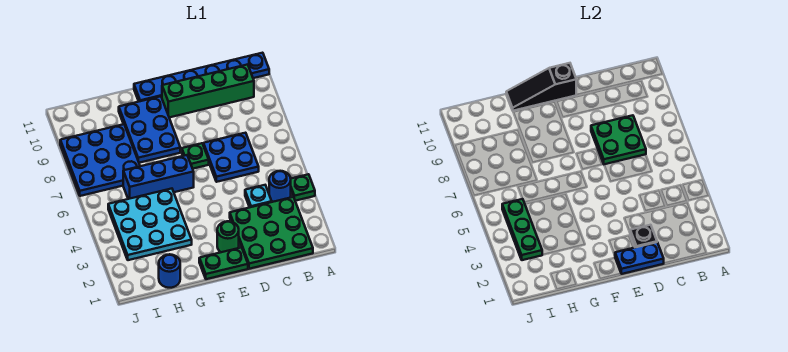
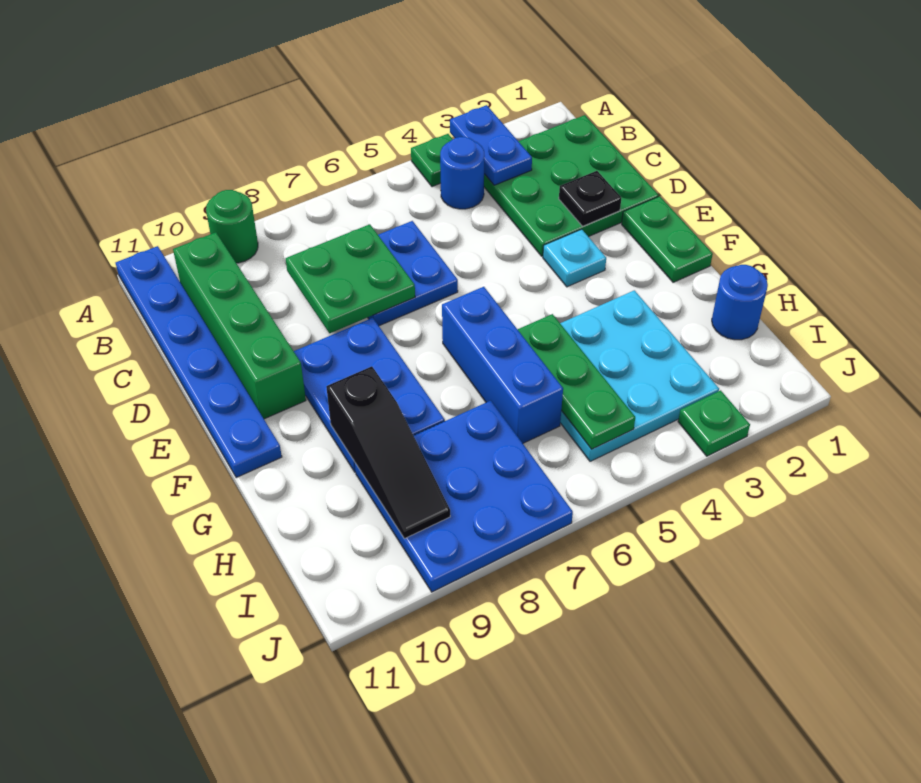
cyan plate C4 level 1 -> cyan plate E3 level 1
blue plate D1:E1 level 2 -> blue plate A3:B3 level 2
green round brick E2 level 1 -> green round brick A9 level 1
green plate E7 level 1 -> green plate J3 level 1
black slope E11:G11 level 2 top E -> black slope G9:I9 level 2 top G
blue plate F8:G10 level 1 -> blue plate E8:G9 level 1
green plate I3:I5 level 2 -> green plate G5:I5 level 2

